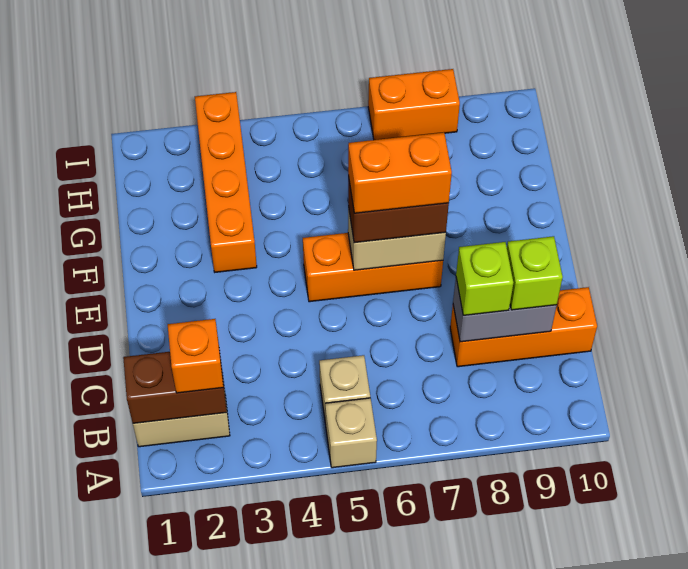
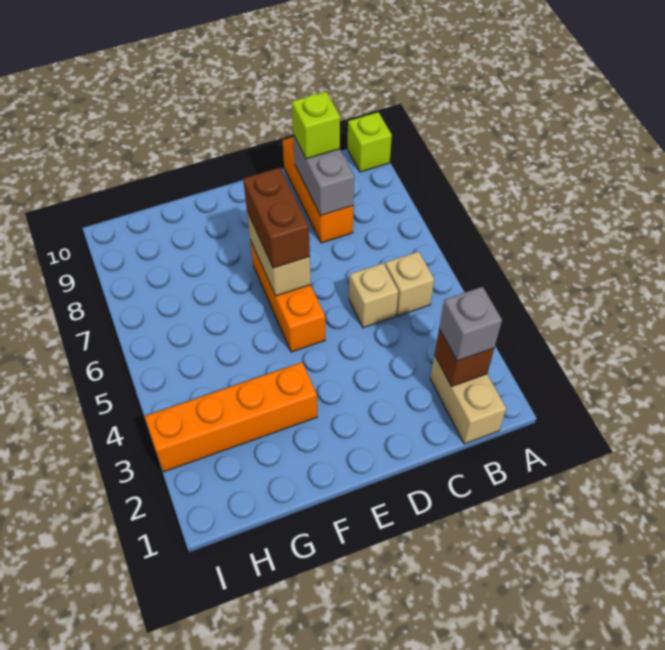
tan brick A5 level 1 -> tan brick C5 level 1
brown brick B1:B2 level 2 -> brown brick B2 level 2
orange brick B2 level 3 -> grey brick B2 level 3
lime brick C8 level 3 -> lime brick A10 level 1
orange brick E6:E7 level 4 -> none
orange brick I7:I8 level 1 -> none

